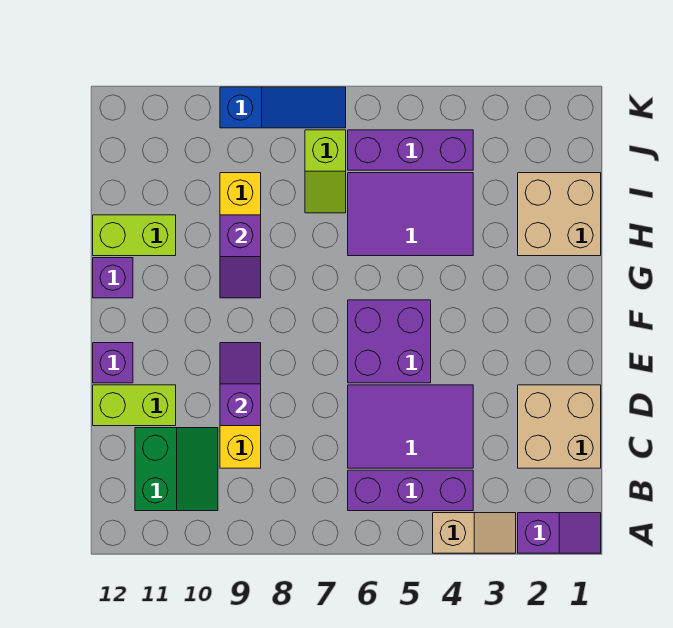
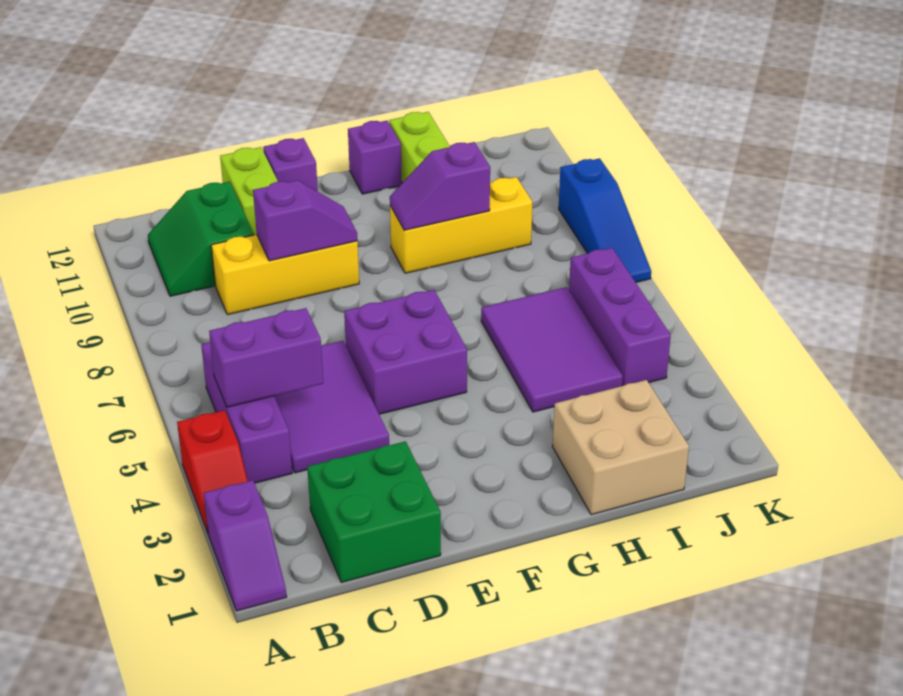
tan slope A3:A4 level 1 top 4 -> red slope A3:A4 level 1 top 4
none -> purple brick B5:C5 level 2
green slope B10:C11 level 1 top 11 -> green slope B10:C11 level 1 top C
tan brick C1:D2 level 1 -> green brick C1:D2 level 1
lime slope I7:J7 level 1 top J -> none

